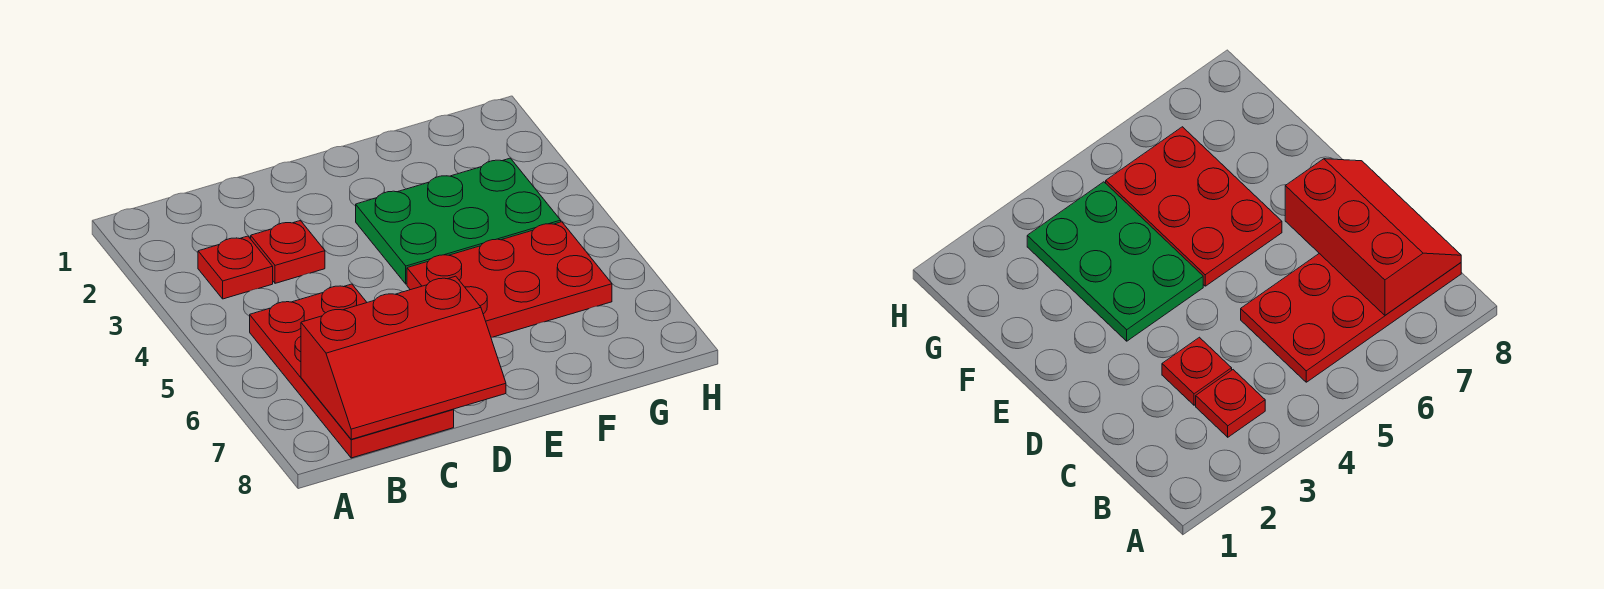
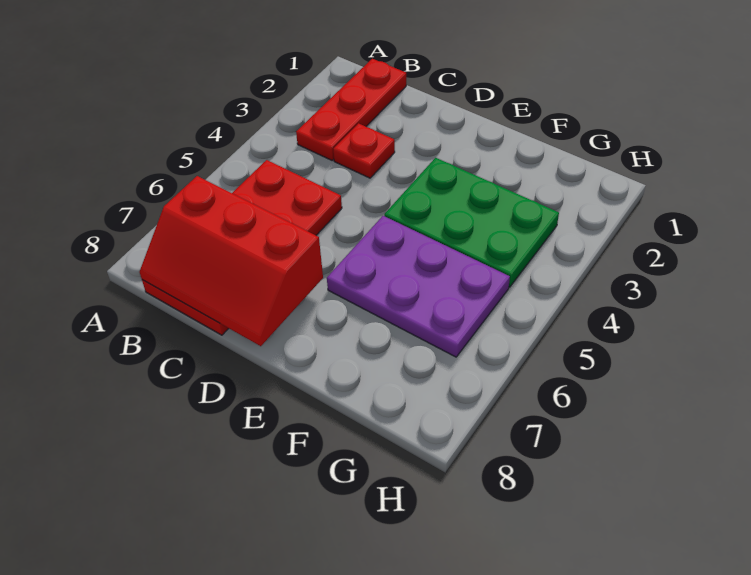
red plate B3 level 1 -> red plate B1:B3 level 1
red plate E5:G6 level 1 -> purple plate E5:G6 level 1

